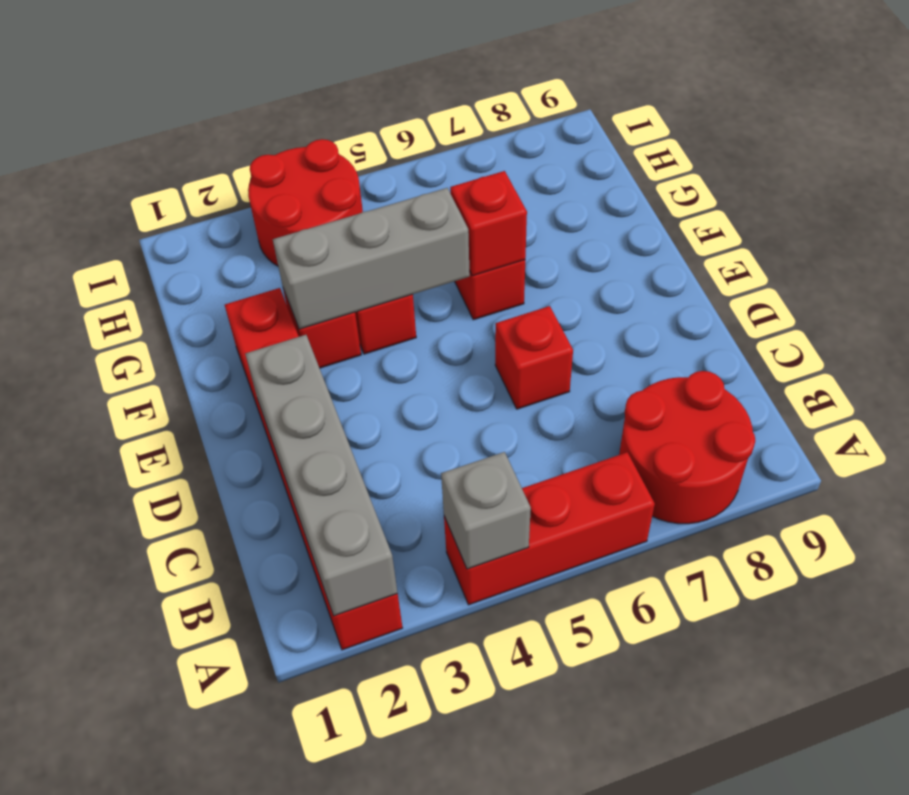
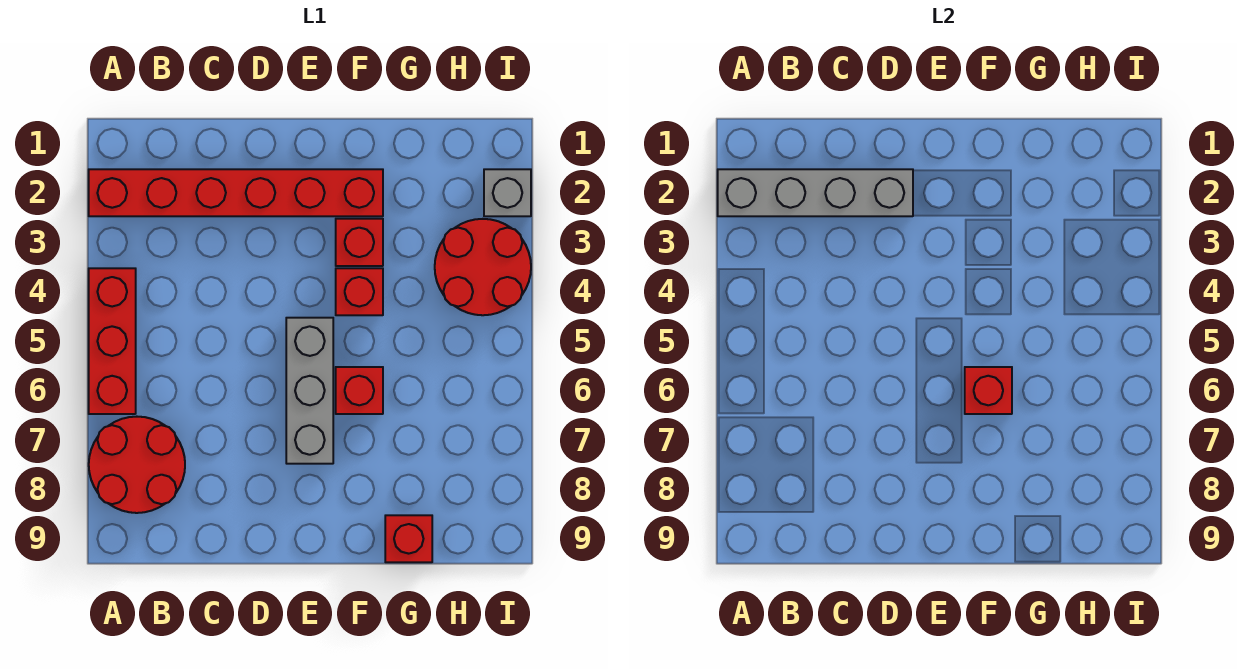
grey brick A4 level 2 -> grey brick I2 level 1
red brick D6 level 1 -> red brick G9 level 1
grey brick F3:F5 level 2 -> grey brick E5:E7 level 1

